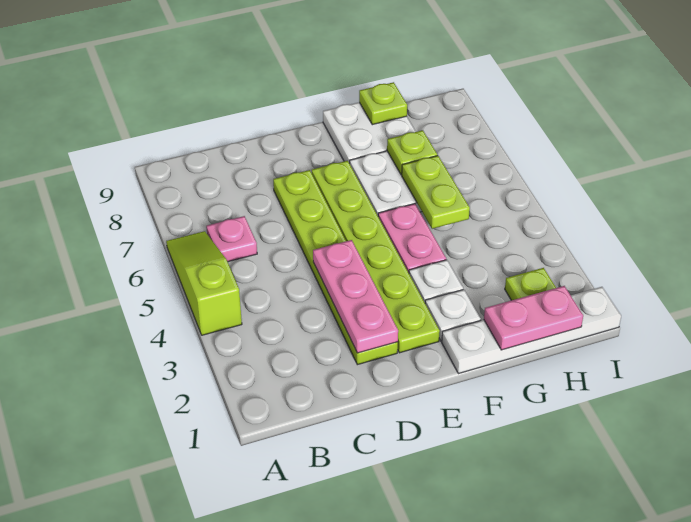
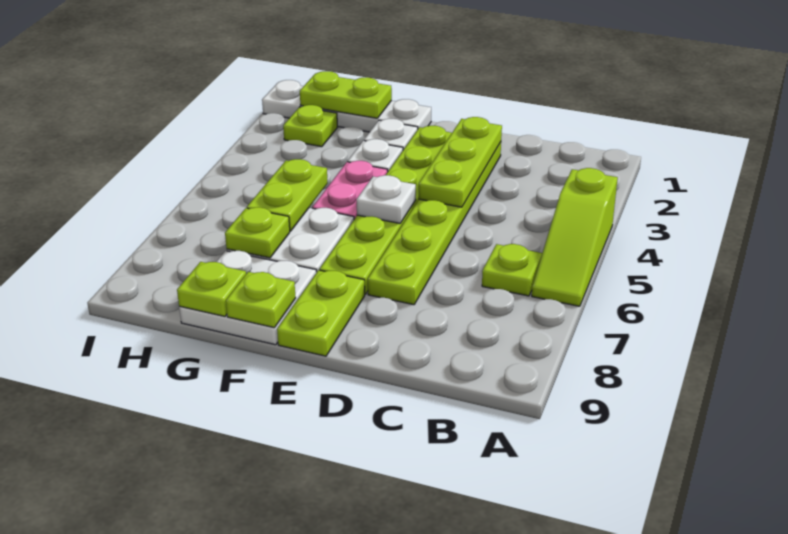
pink plate B6 level 1 -> lime plate B6 level 1
pink plate D2:D4 level 2 -> lime plate D2:D4 level 2
none -> white plate E5 level 2
none -> lime plate E8:E9 level 1
none -> lime plate F9 level 2
pink plate G1:H1 level 2 -> lime plate G1:H1 level 2

